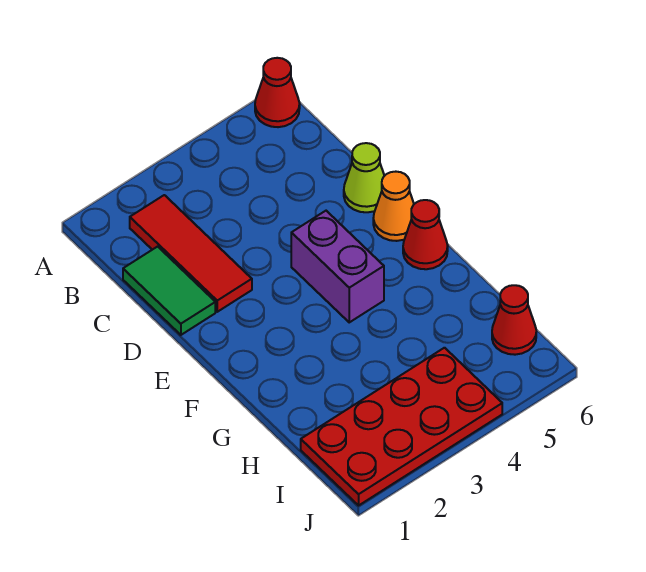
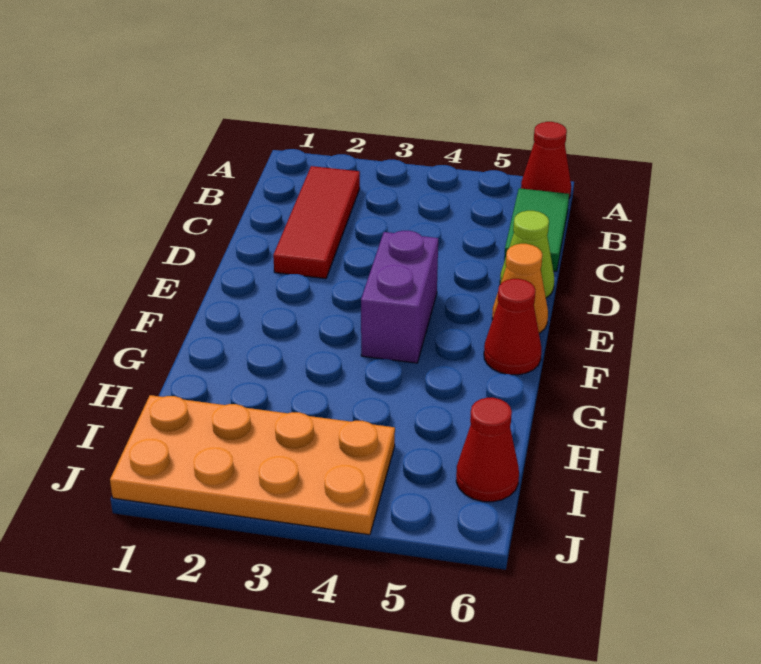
green tile C1:D1 level 1 -> green tile B6:C6 level 1
red plate I1:J4 level 1 -> orange plate I1:J4 level 1

